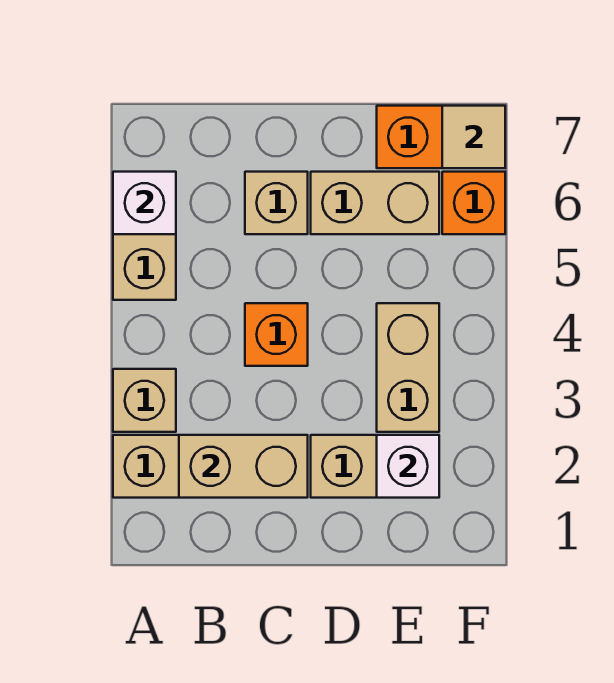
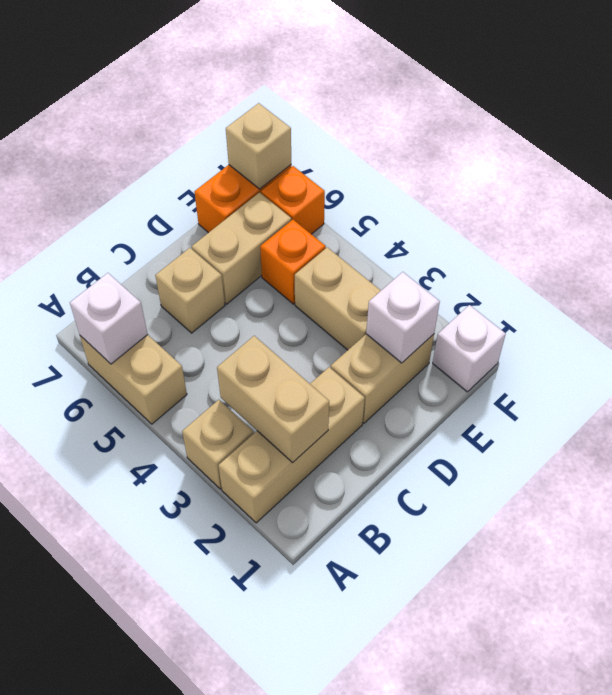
tan brick B2:C2 level 2 -> tan brick B2:B3 level 2
orange brick C4 level 1 -> orange brick E5 level 1
none -> white brick F1 level 1
tan tile F7 level 2 -> tan brick F7 level 2

